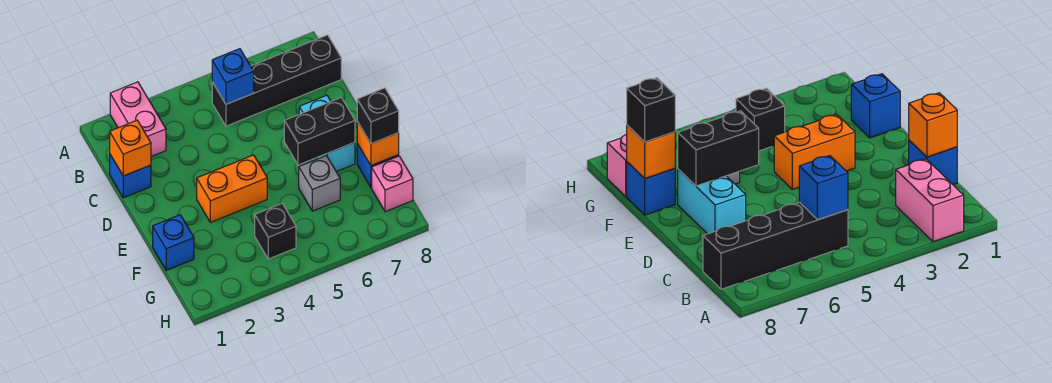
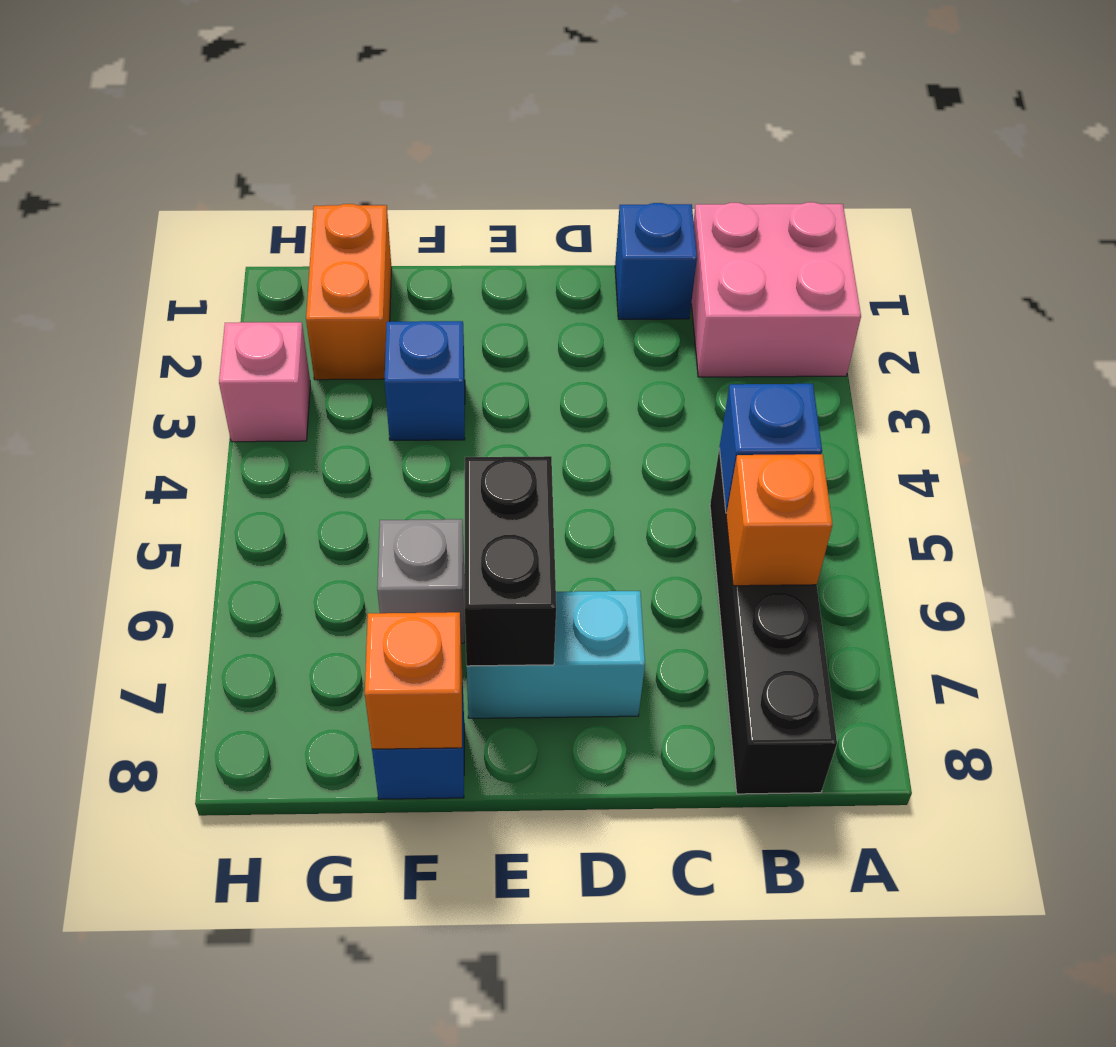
pink brick A2:B2 level 1 -> pink brick A1:B2 level 1
orange brick C1 level 2 -> orange brick B6 level 2
orange brick E3:E4 level 1 -> orange brick G1:G2 level 1
blue brick F1 level 1 -> blue brick F3 level 1
black brick F8 level 3 -> none
black brick G4 level 1 -> none
pink brick G8 level 1 -> pink brick H3 level 1

